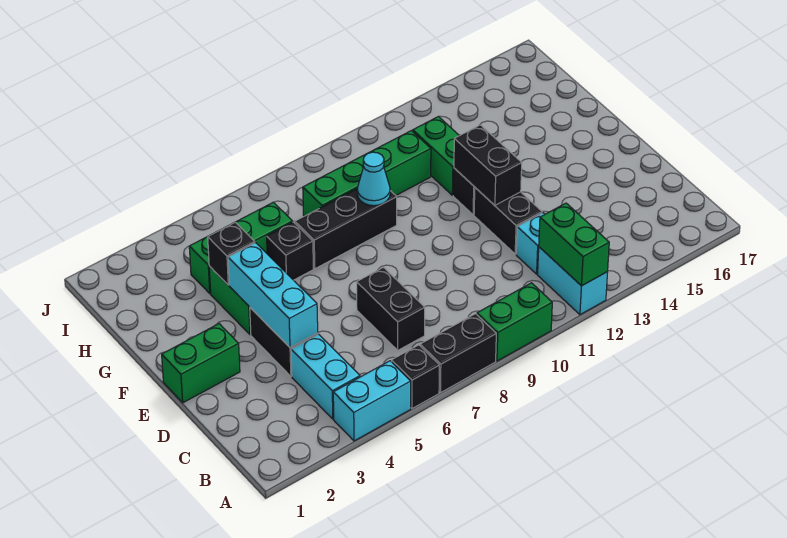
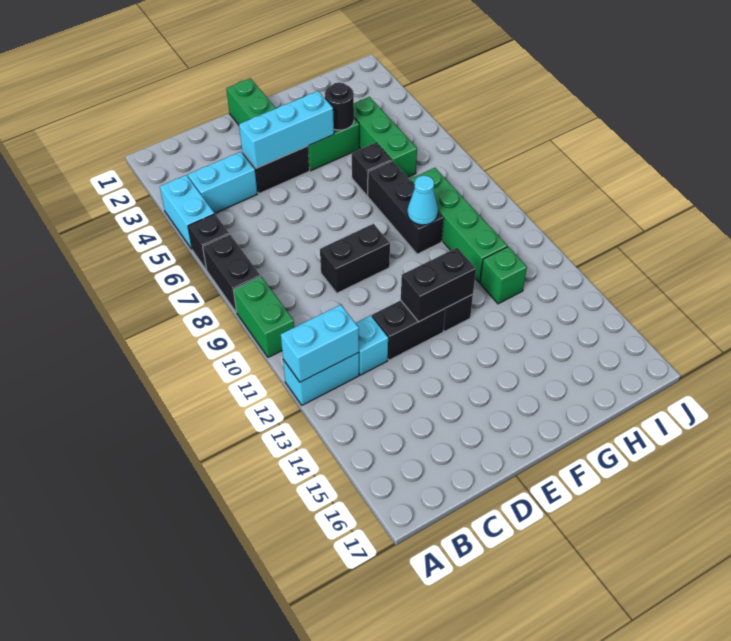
green brick A12:B12 level 2 -> cyan brick A12:B12 level 2
black brick C7:D7 level 1 -> black brick D9:E9 level 1
black brick G4 level 2 -> black round brick G4 level 2
green brick G12:H12 level 1 -> green brick H12 level 1

